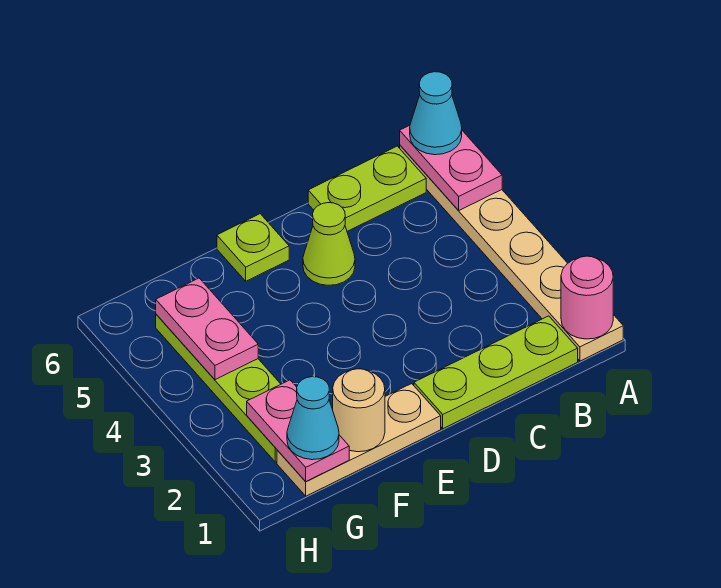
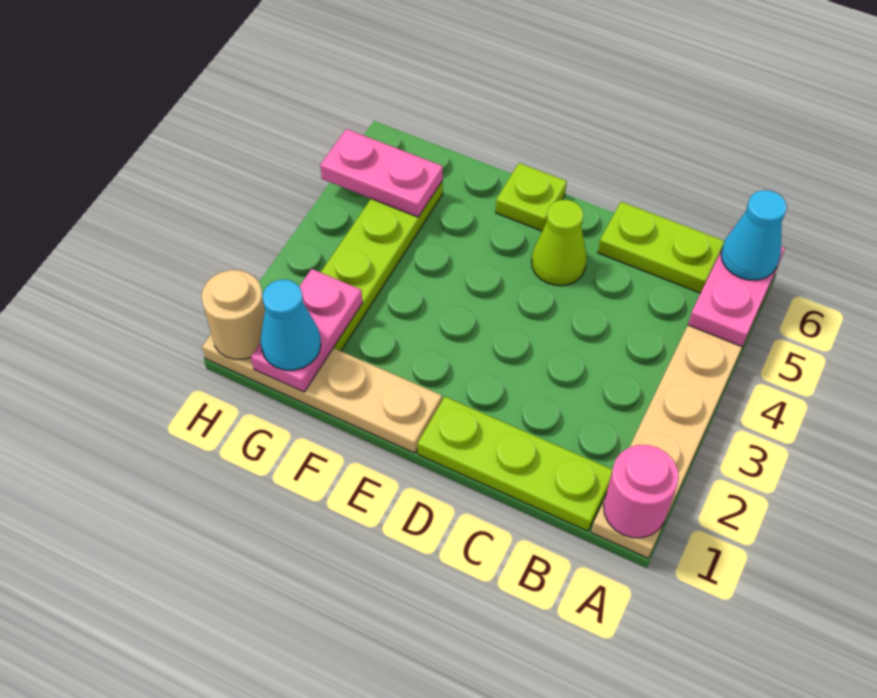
tan plate E1:G1 level 1 -> tan plate E1:H1 level 1
tan round brick F1 level 2 -> tan round brick H1 level 2
pink plate G4:G5 level 2 -> pink plate G5:H5 level 2

